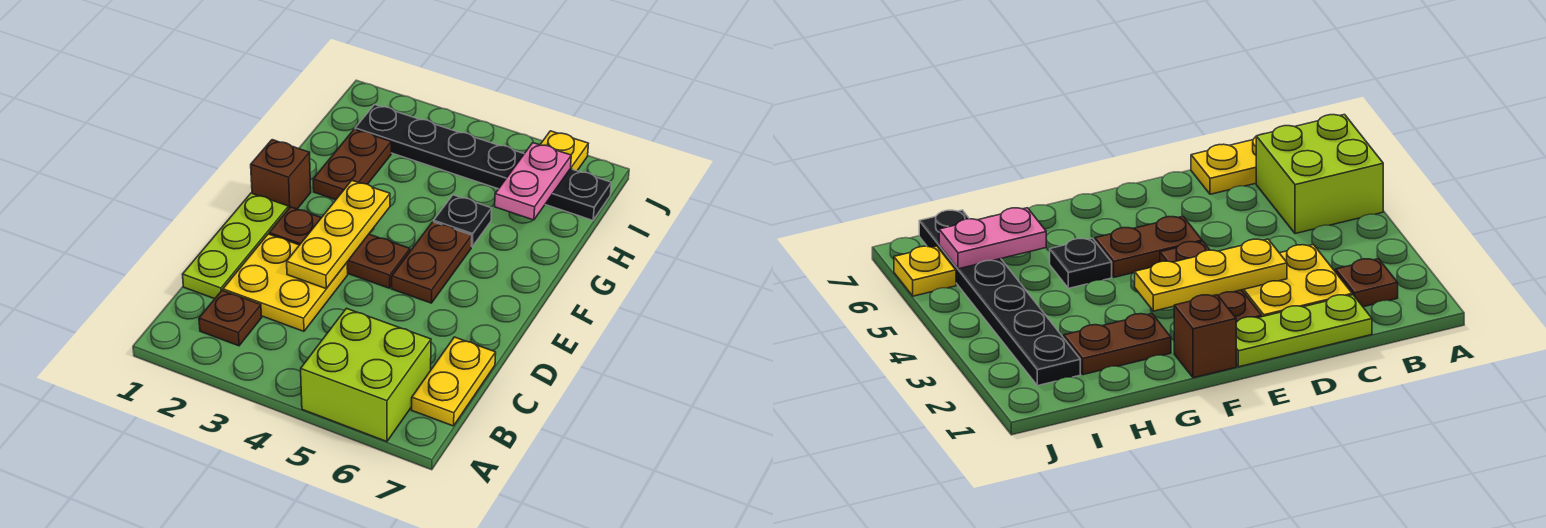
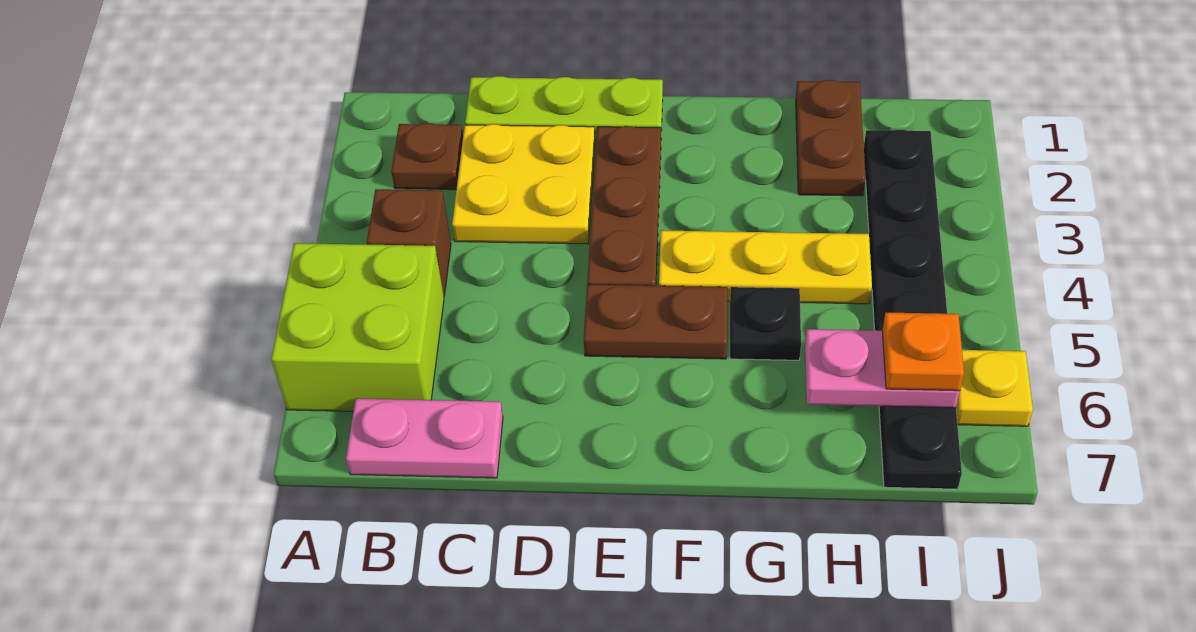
yellow plate B7:C7 level 1 -> pink plate B7:C7 level 1
yellow plate D3:F3 level 2 -> yellow plate F4:H4 level 1
brown brick F1 level 1 -> brown brick B4 level 1
brown plate G2:H2 level 1 -> brown plate H1:H2 level 1
none -> orange plate I6 level 3

